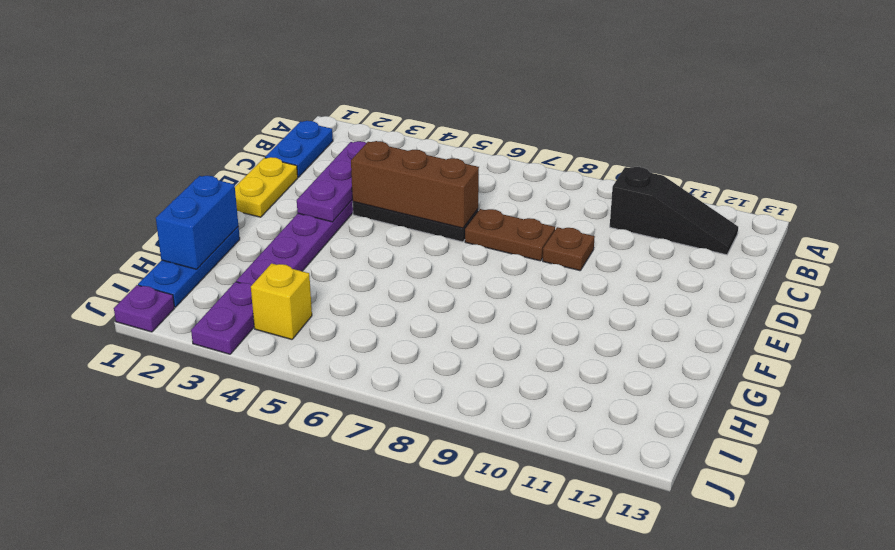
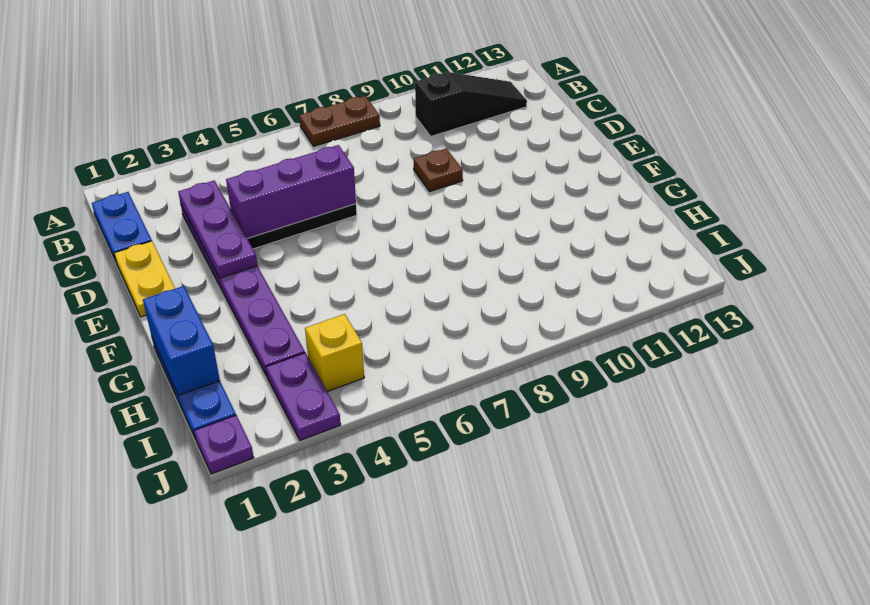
brown brick D4:D6 level 2 -> purple brick D4:D6 level 2
brown plate D7:D8 level 1 -> brown plate A7:A8 level 1

